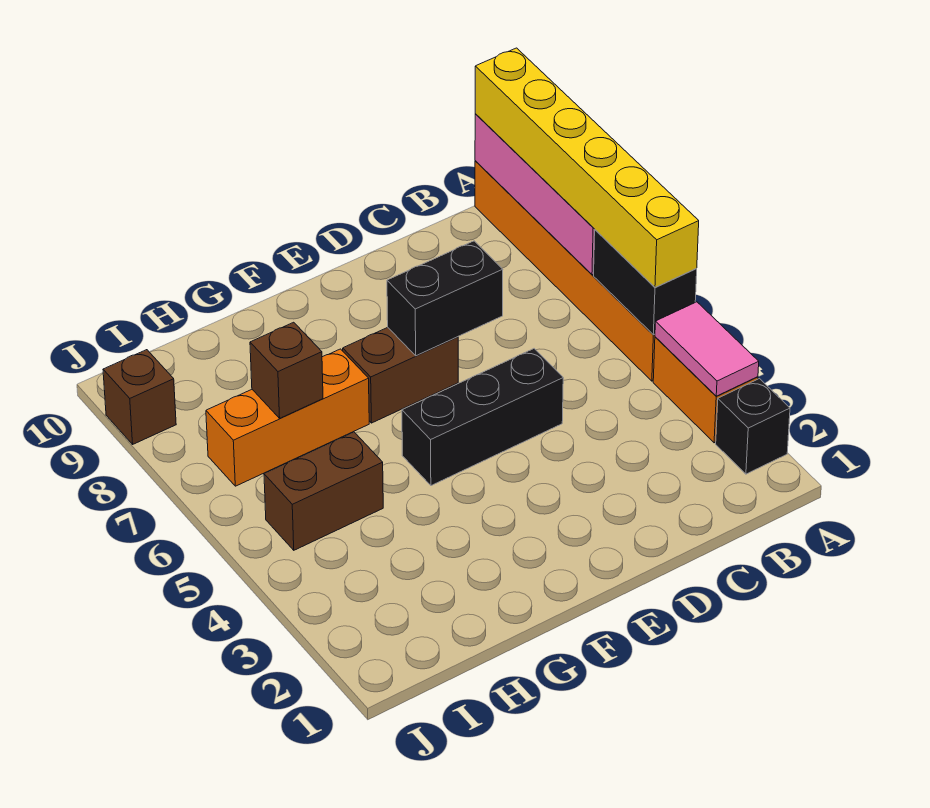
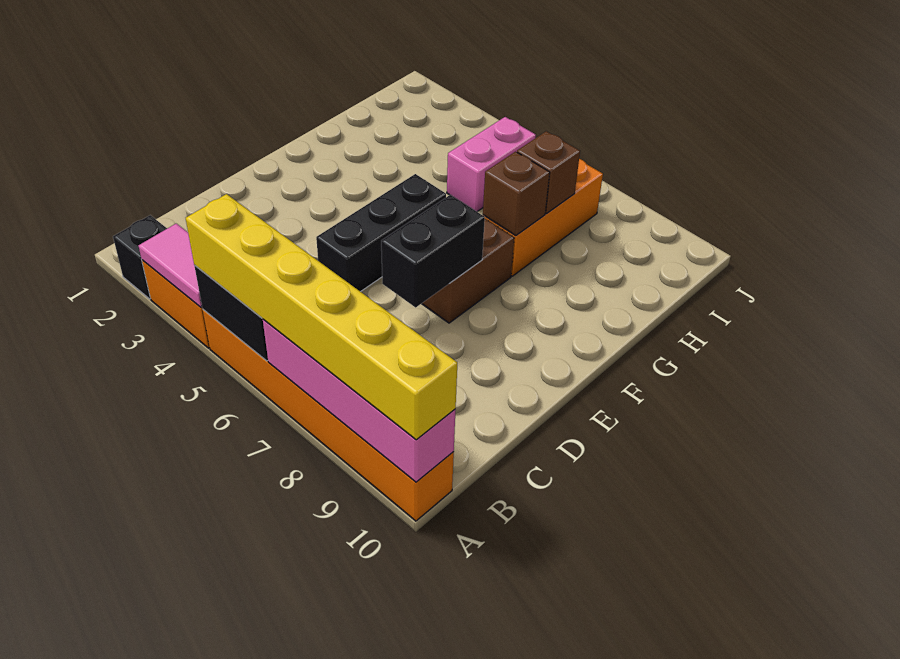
brown brick H5:I5 level 1 -> pink brick H5:I5 level 1
brown brick J9 level 1 -> brown brick G7 level 2

